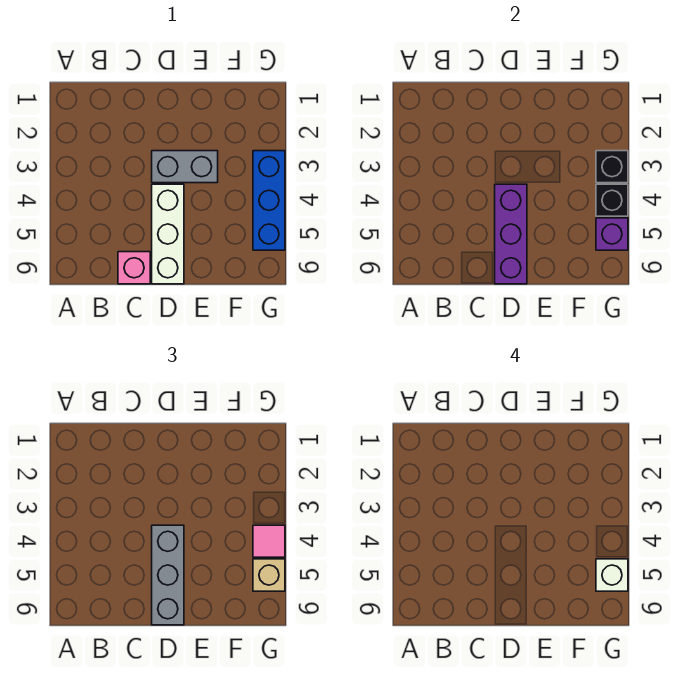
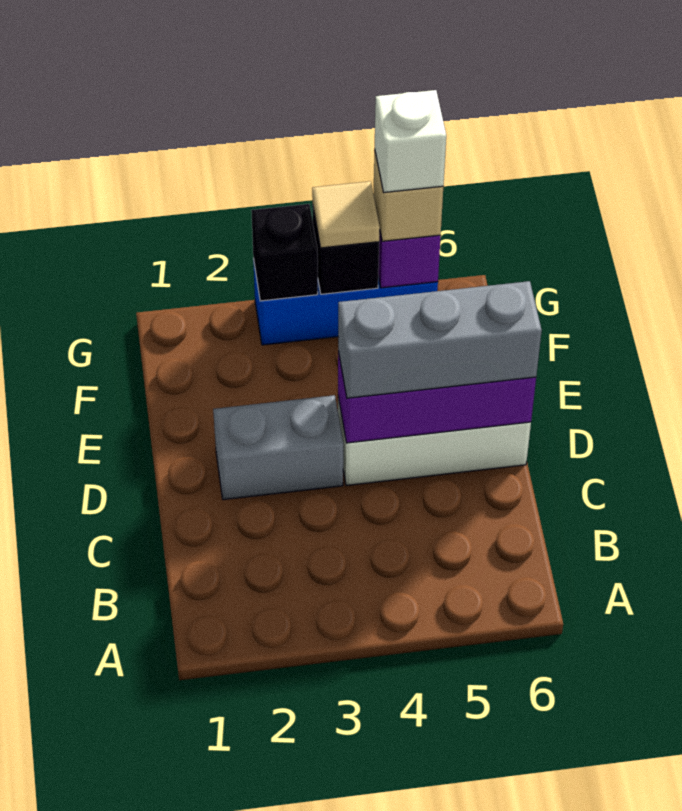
pink brick C6 level 1 -> none
grey brick D3:E3 level 1 -> grey brick D2:D3 level 1
pink tile G4 level 3 -> tan tile G4 level 3

